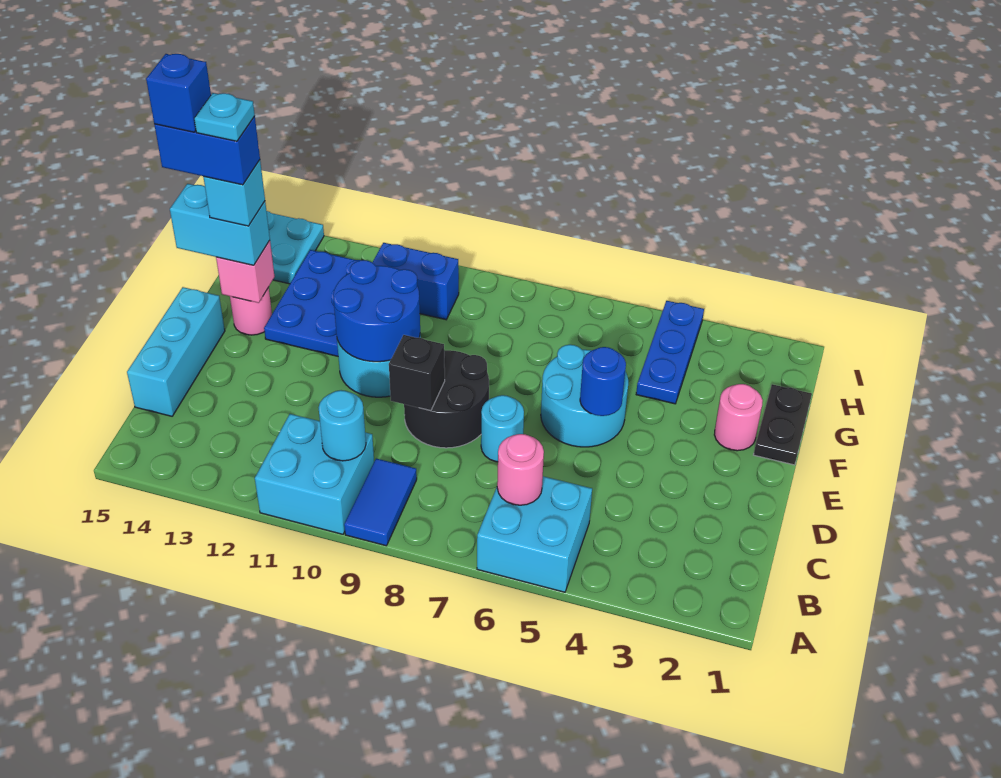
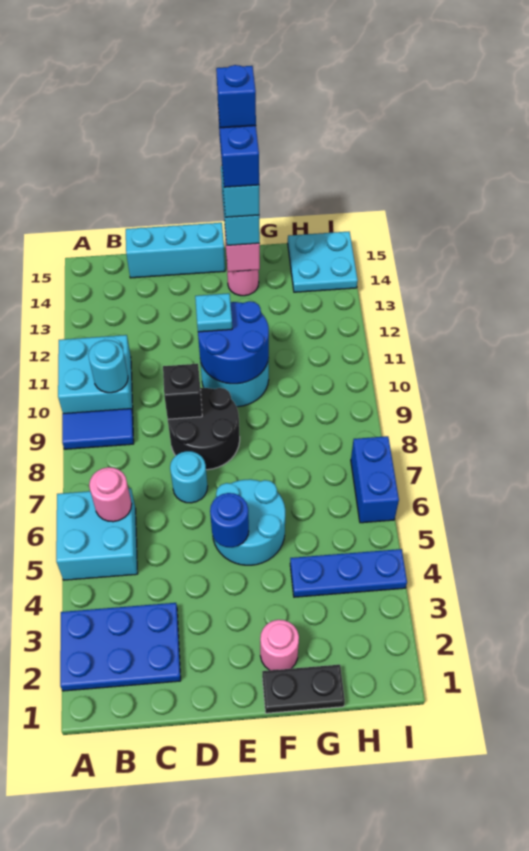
blue plate F12:H13 level 1 -> blue plate A2:C3 level 1
cyan plate F14 level 6 -> cyan plate E11 level 3
blue brick H10:H11 level 1 -> blue brick I6:I7 level 1

